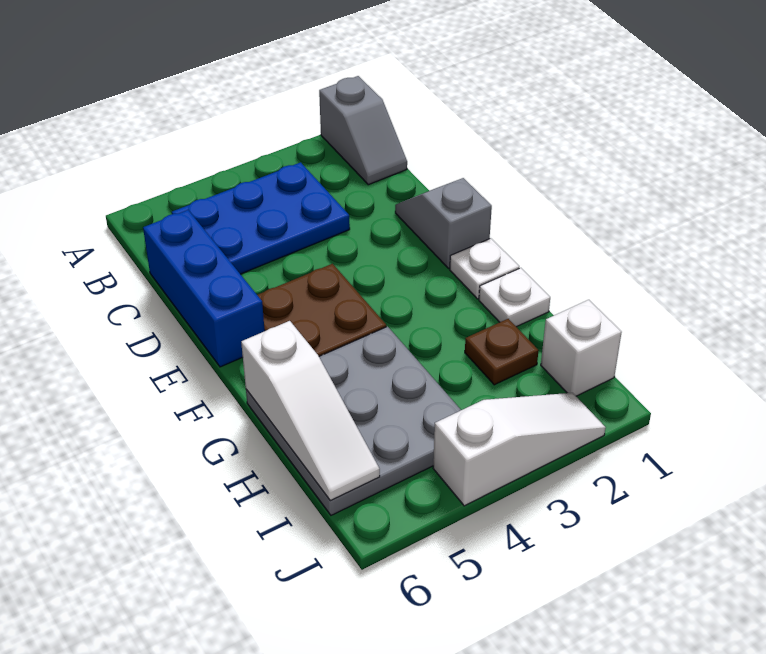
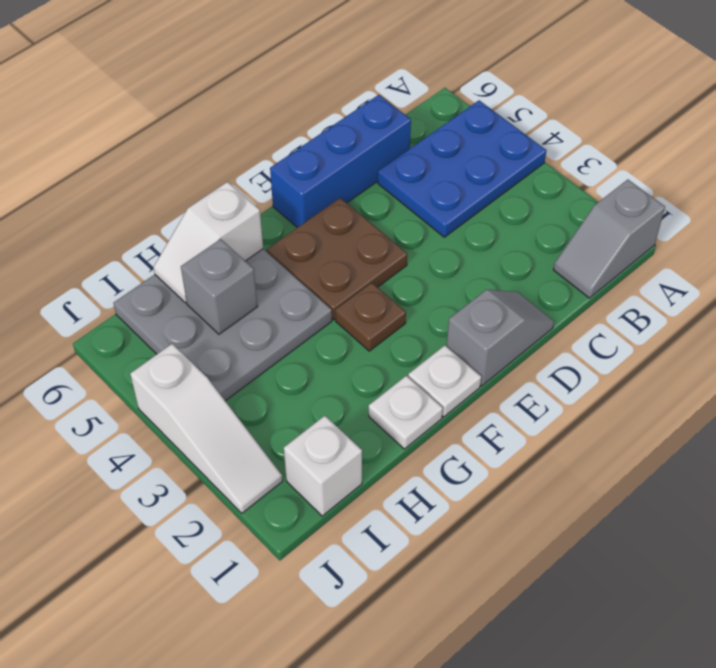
blue plate B3:C5 level 1 -> blue plate A4:C5 level 1
white slope G6:I6 level 2 top G -> white slope G6:H6 level 2 top G
brown plate H2 level 1 -> brown plate F3 level 1
none -> grey brick H5 level 2

